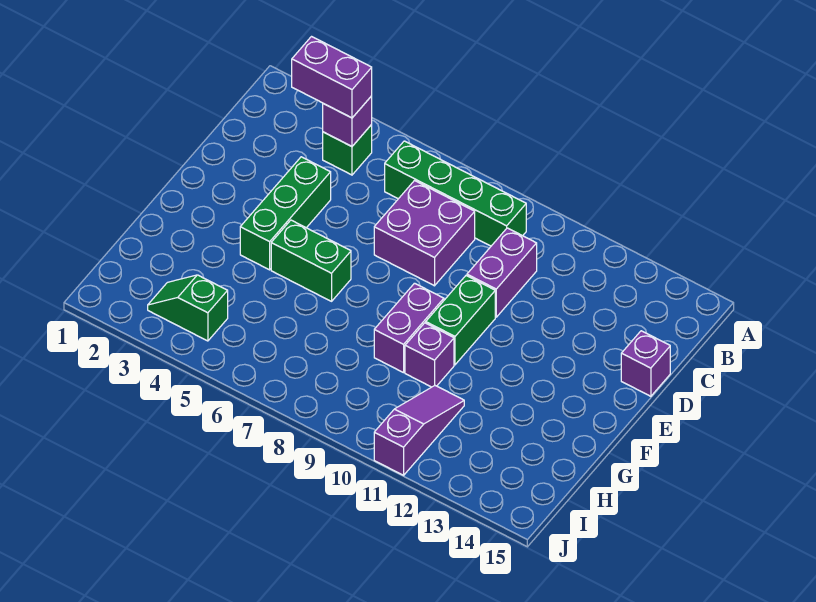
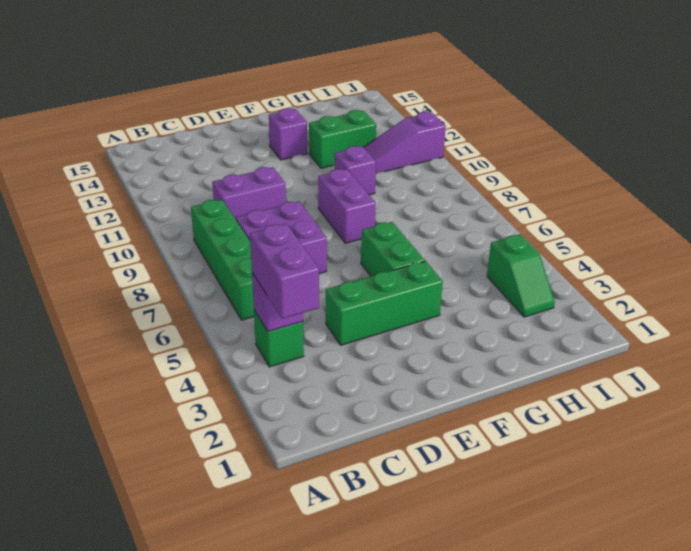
purple brick D15 level 1 -> purple brick F13 level 1
green brick E10:F10 level 1 -> green brick G12:H12 level 1
purple brick F9:G9 level 1 -> purple brick F8:F9 level 1

